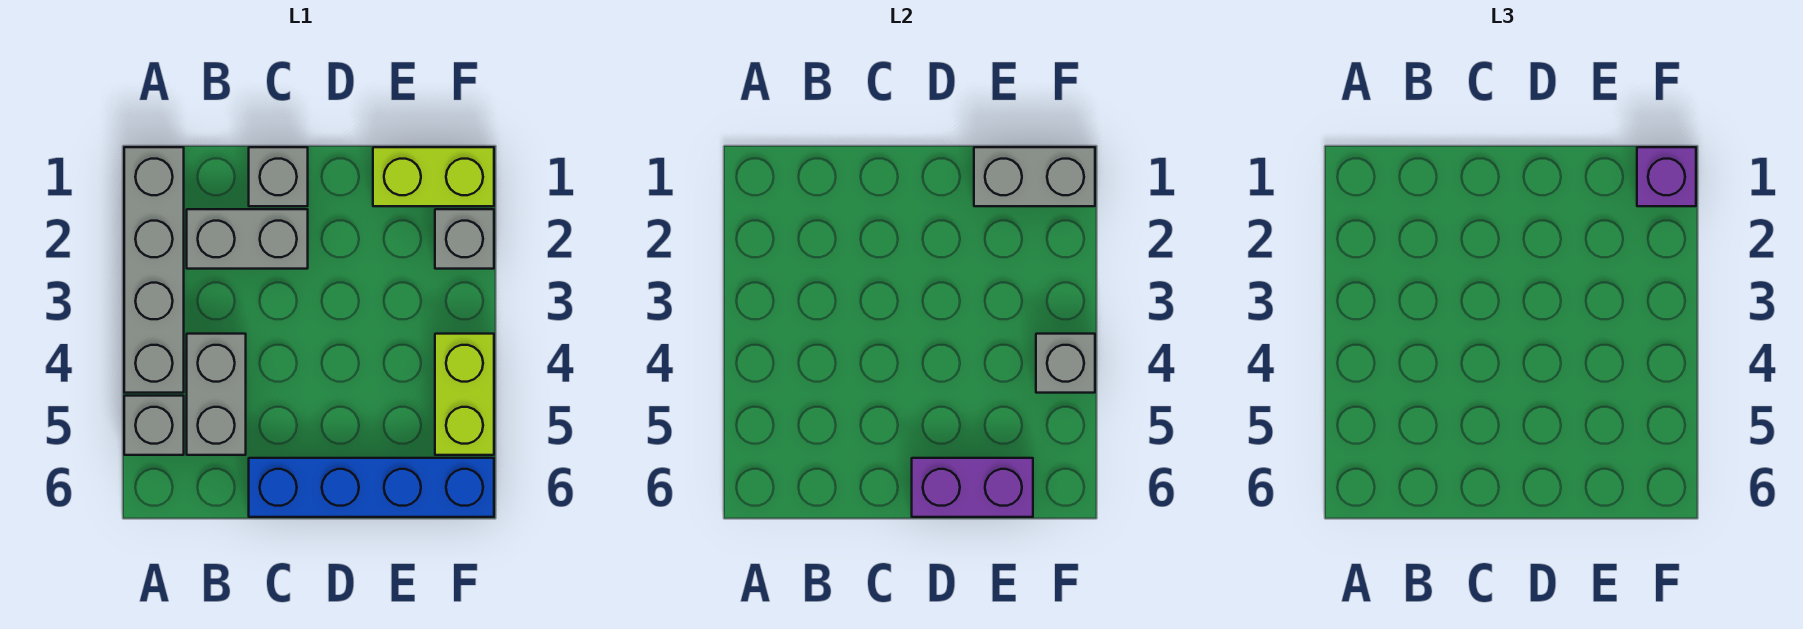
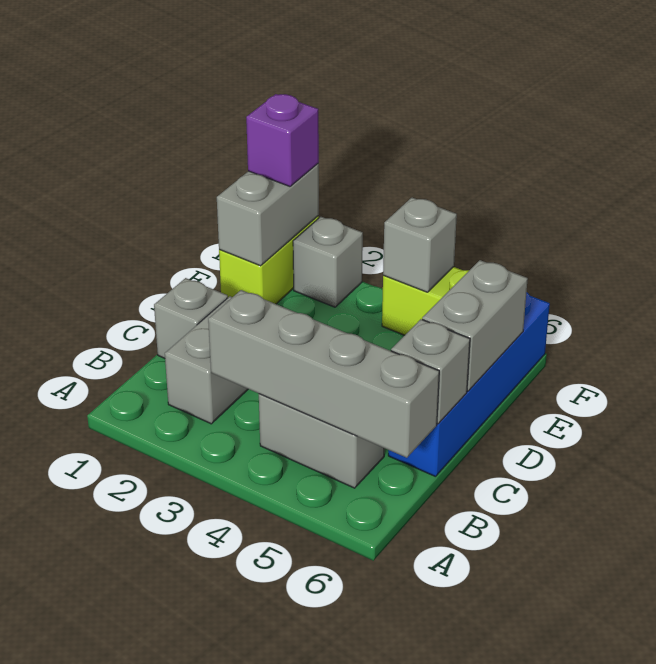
grey brick A1:A4 level 1 -> grey brick B3:B6 level 2
grey brick A5 level 1 -> grey brick C6 level 2
purple brick D6:E6 level 2 -> grey brick D6:E6 level 2

